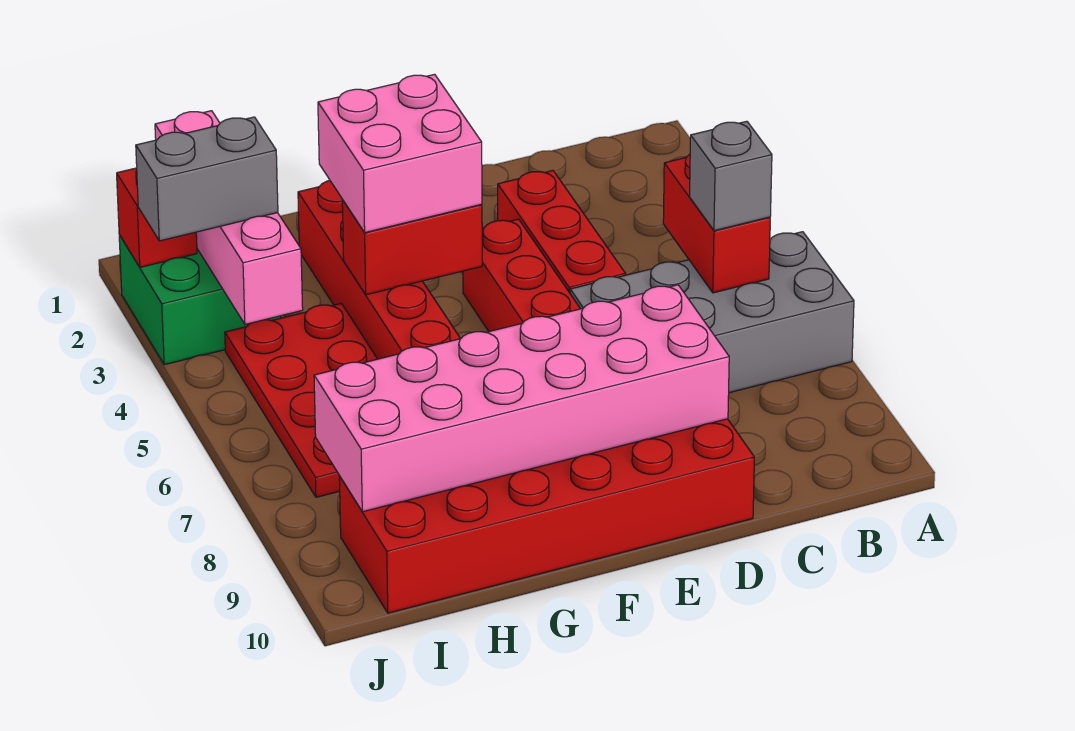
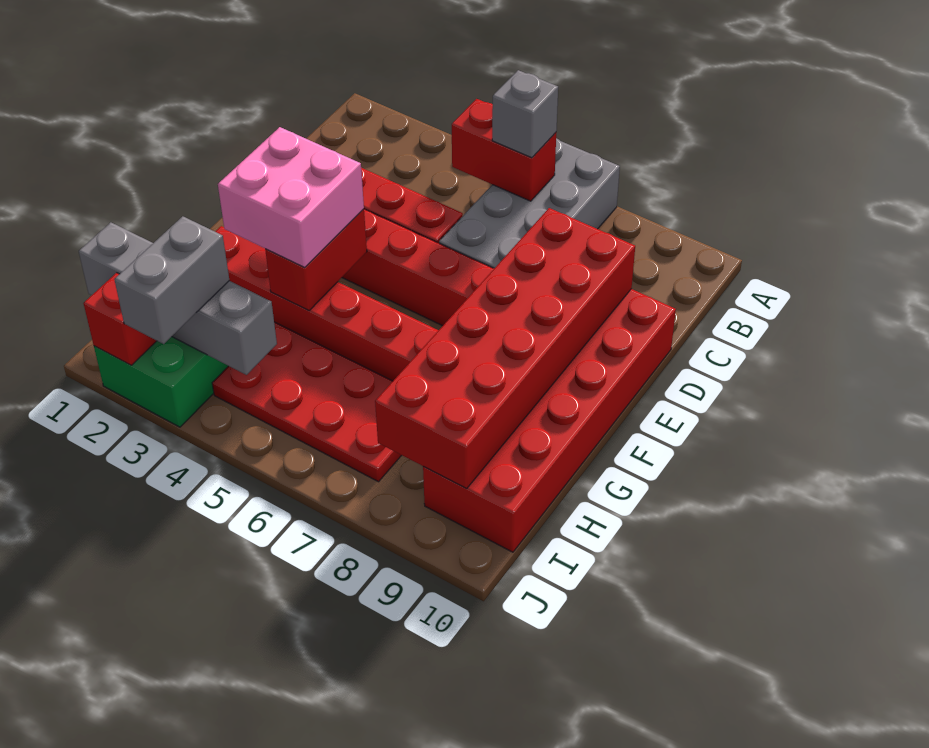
pink brick D8:I9 level 2 -> red brick D8:I9 level 2
pink brick I1:I4 level 2 -> grey brick I1:I4 level 2

